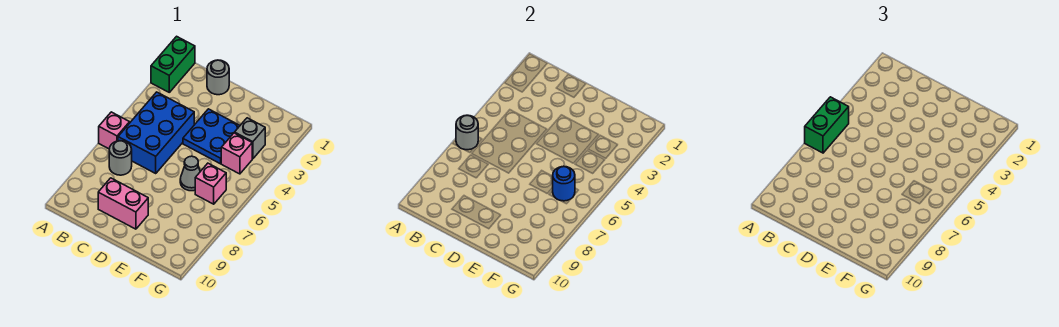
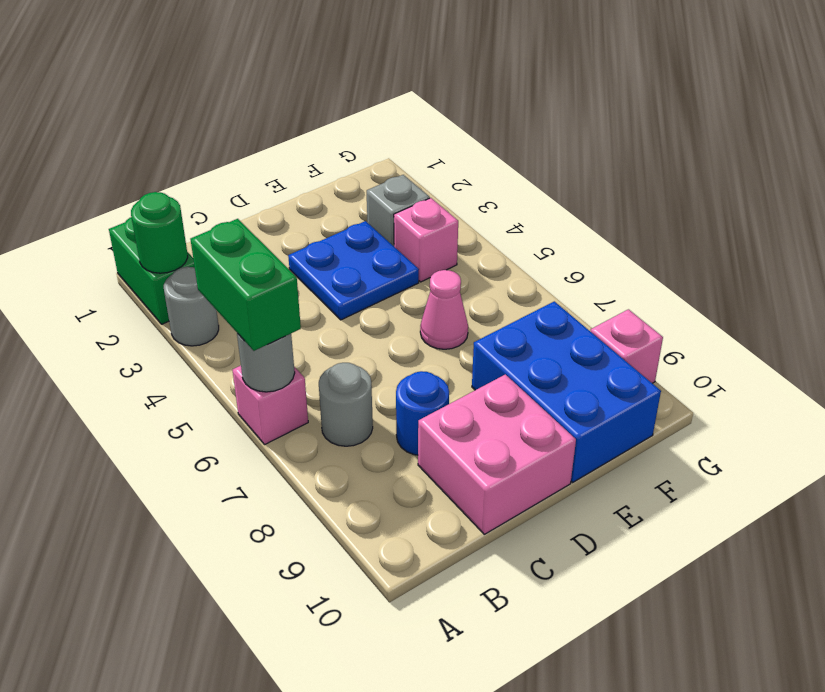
none -> green round brick A2 level 2
blue brick B4:C6 level 1 -> blue brick E8:F10 level 1
grey round brick C1 level 1 -> grey round brick A3 level 1
pink brick C9:D9 level 1 -> pink brick C9:D10 level 1
grey cone E6 level 1 -> pink cone E6 level 1
pink brick F6 level 1 -> pink brick G9 level 1
blue round brick F6 level 2 -> blue round brick C8 level 1

